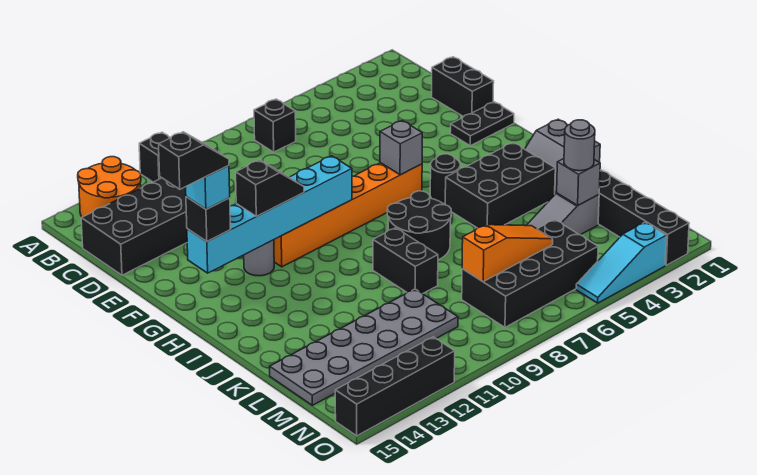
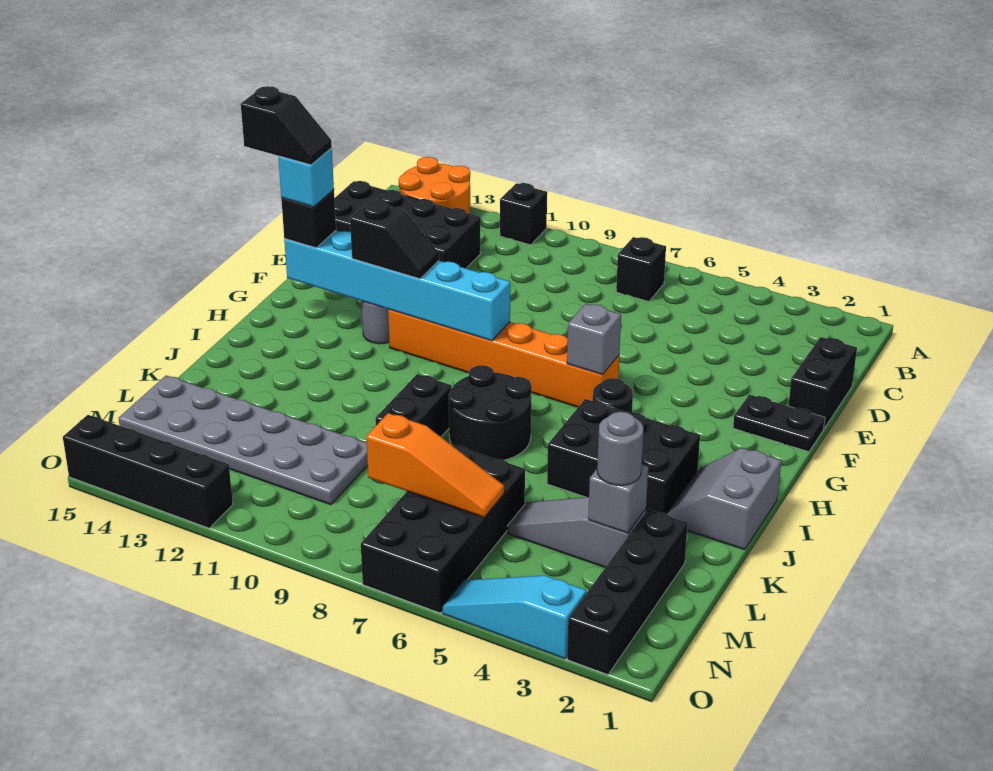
black brick M5:N8 level 1 -> black brick L6:O7 level 1

